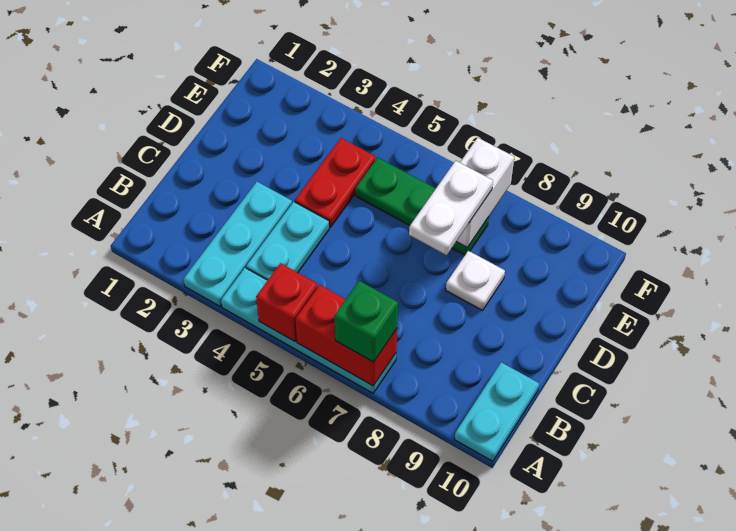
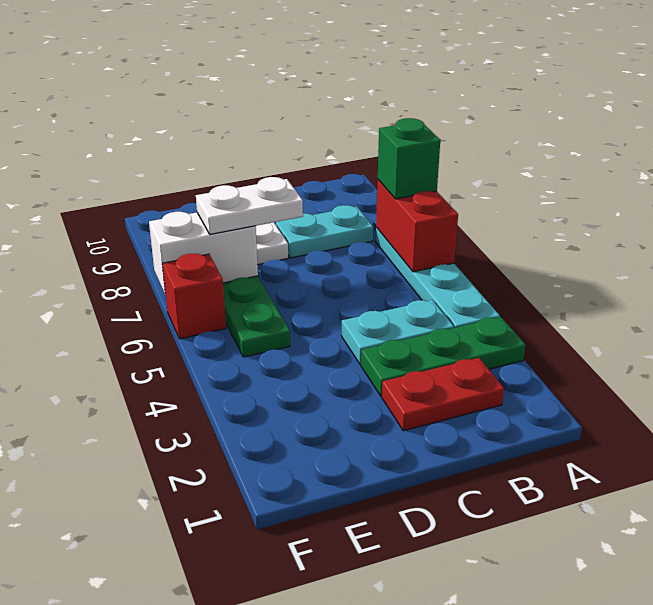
cyan plate A3:C3 level 1 -> green plate A3:C3 level 1
red brick A5 level 2 -> red brick F6 level 1
cyan plate A10:B10 level 1 -> cyan plate B8:C8 level 1
red plate D4:E4 level 1 -> red plate B2:C2 level 1

